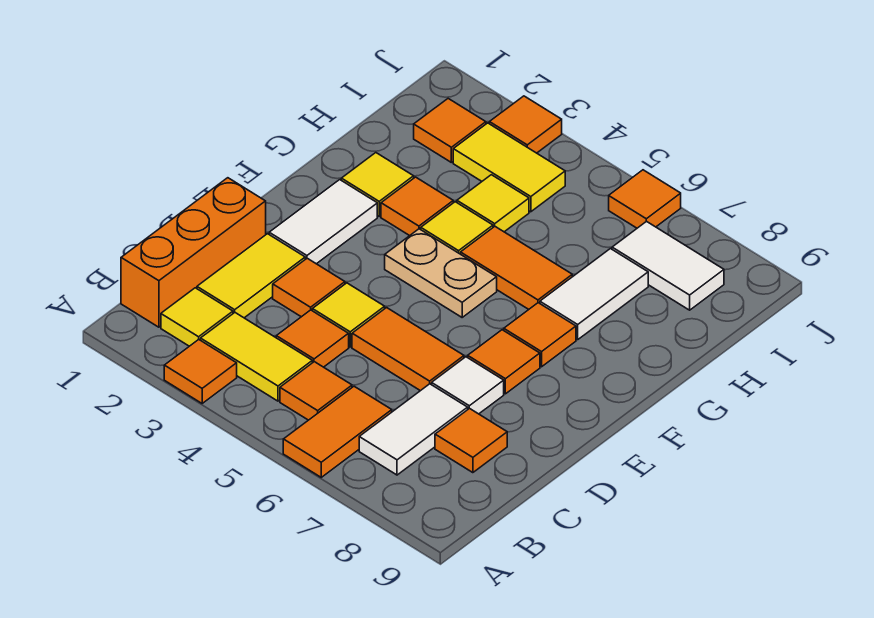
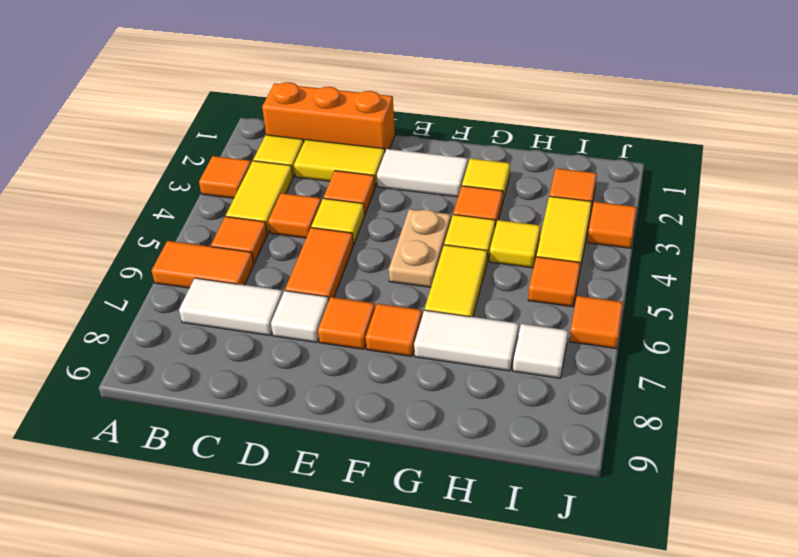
orange tile C8 level 1 -> orange tile I5 level 1
orange tile G5:G6 level 1 -> yellow tile G5:G6 level 1
white tile I7:I8 level 1 -> white tile I7 level 1

